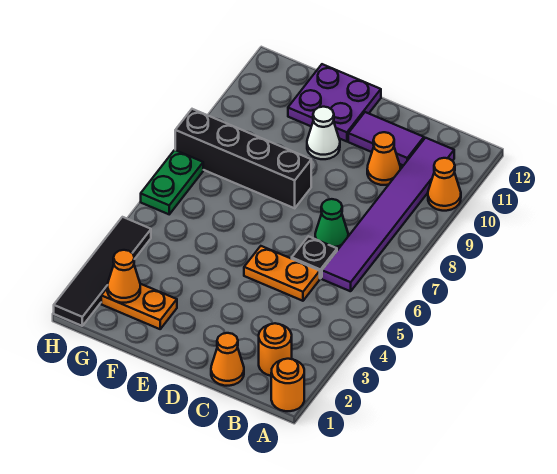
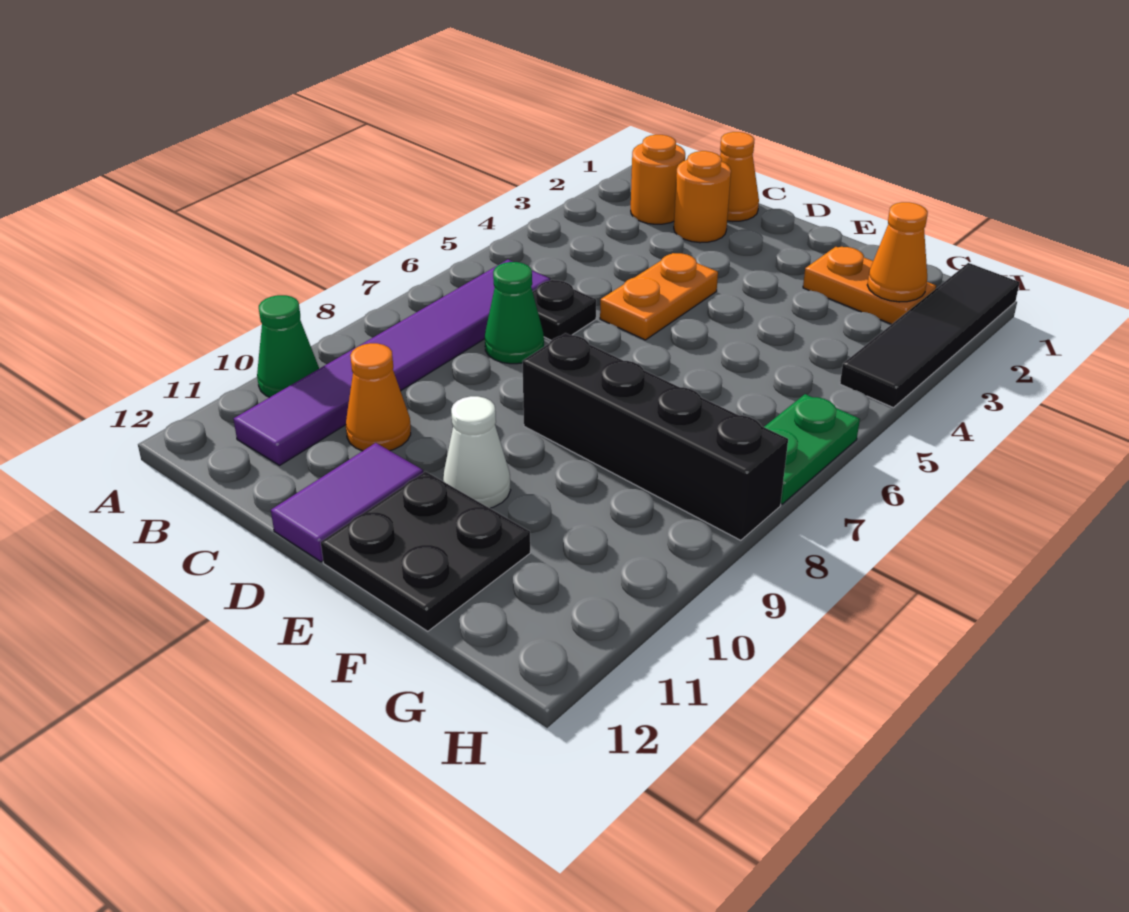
orange round brick A1 level 1 -> orange round brick C2 level 1
orange cone A10 level 1 -> green cone A10 level 1
orange plate C5:D5 level 1 -> orange plate D4:D5 level 1
purple tile C11:D11 level 1 -> purple tile D11:D12 level 1
purple plate E11:F12 level 1 -> black plate E11:F12 level 1

